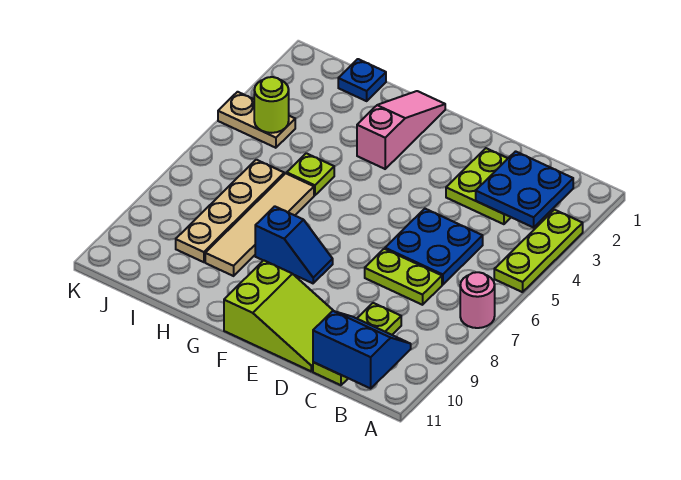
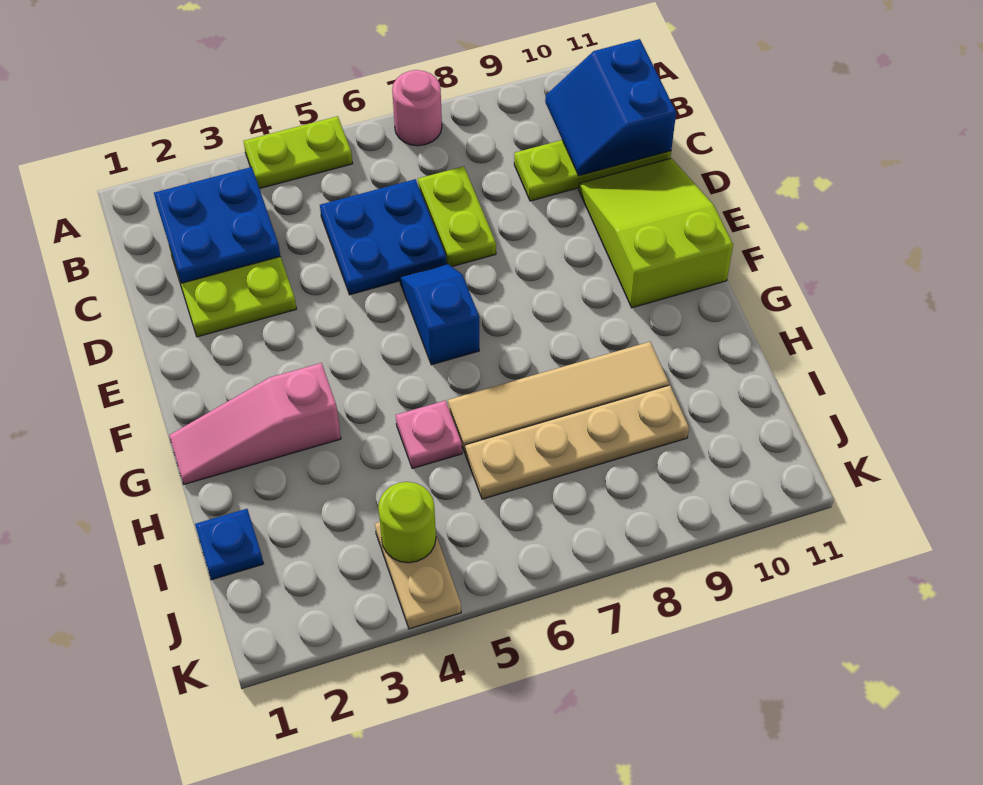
lime plate A3:A5 level 1 -> lime plate A4:A5 level 1
blue slope F8:G8 level 1 top G -> blue slope E6:F6 level 1 top F
lime plate H5 level 1 -> pink plate H5 level 1

